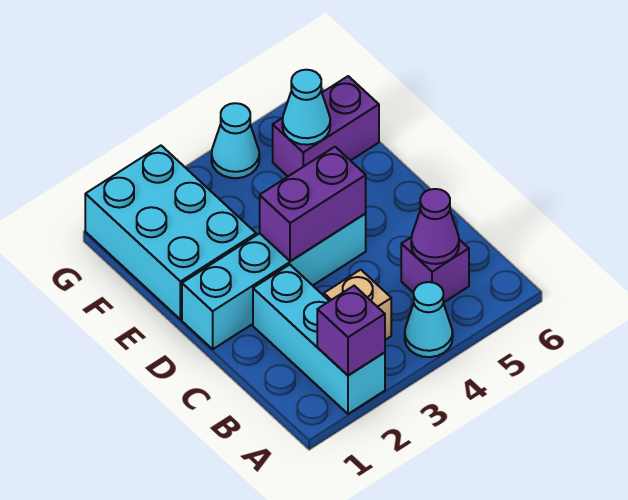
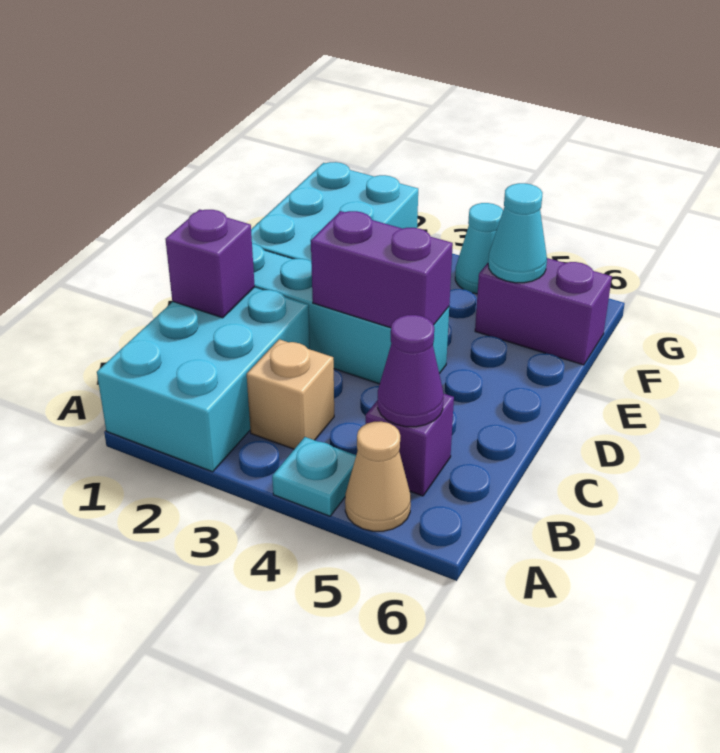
cyan brick A2:C2 level 1 -> cyan brick A1:C2 level 1
purple brick A2 level 2 -> purple brick C1 level 2
cyan cone A4 level 1 -> cyan plate A4 level 1
none -> tan cone A5 level 1

